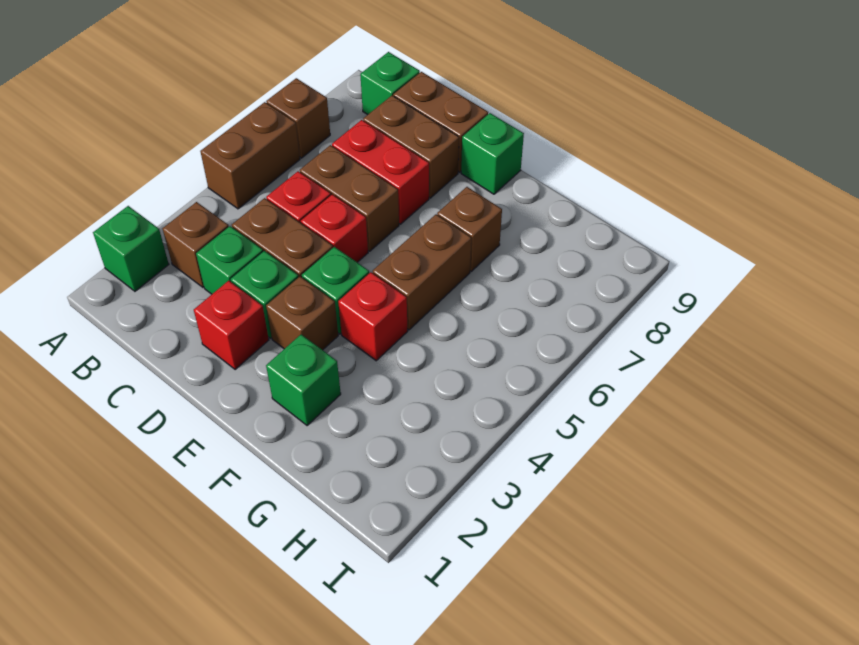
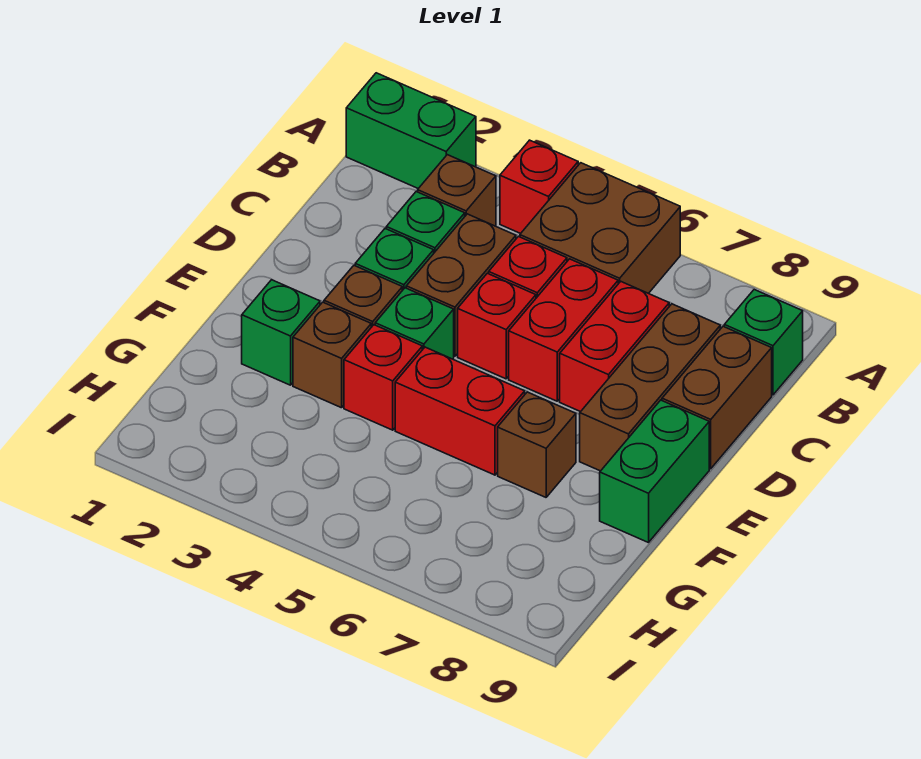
green brick A2 level 1 -> green brick A1:A2 level 1
brown brick A5:A6 level 1 -> brown brick A5:B6 level 1
brown brick A7 level 1 -> brown brick F3 level 1
brown brick C6:D6 level 1 -> red brick C6:D6 level 1
brown brick C8:D8 level 1 -> brown brick C8:E8 level 1
red brick D2 level 1 -> red brick A4 level 1
green brick E9 level 1 -> green brick E9:F9 level 1
brown brick F5:F6 level 1 -> red brick F5:F6 level 1

